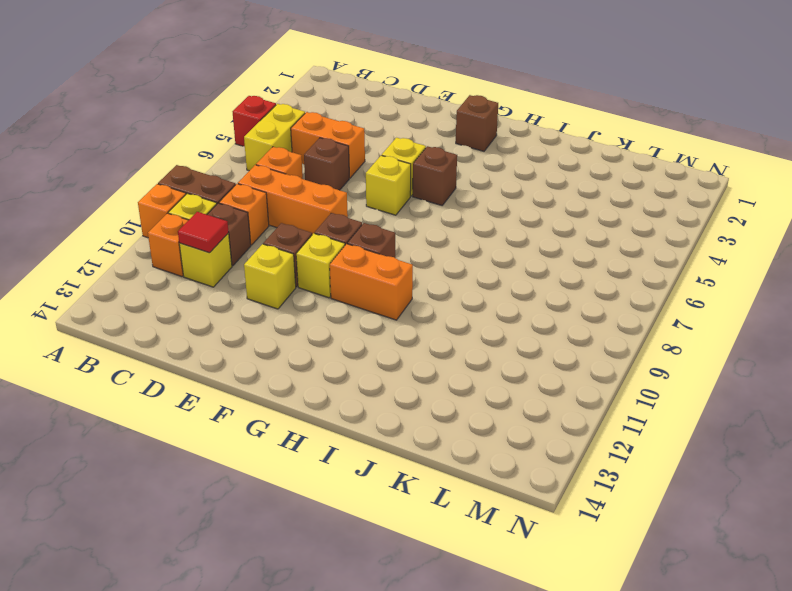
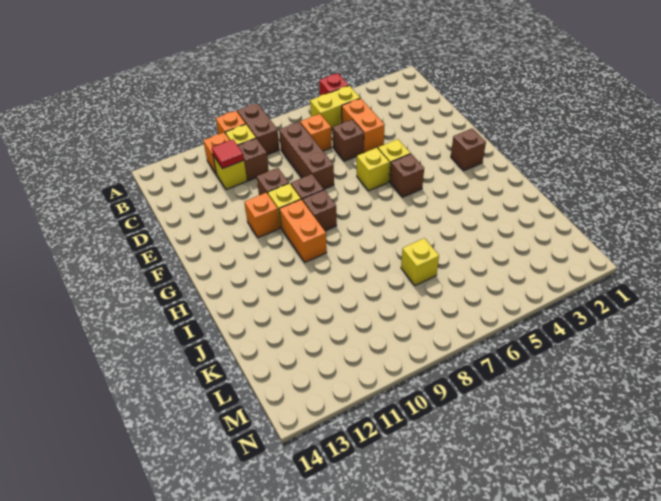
orange brick C8:E8 level 1 -> brown brick C8:E8 level 1
orange brick C9 level 1 -> orange brick F11 level 1
yellow brick E11 level 1 -> yellow brick K7 level 1

